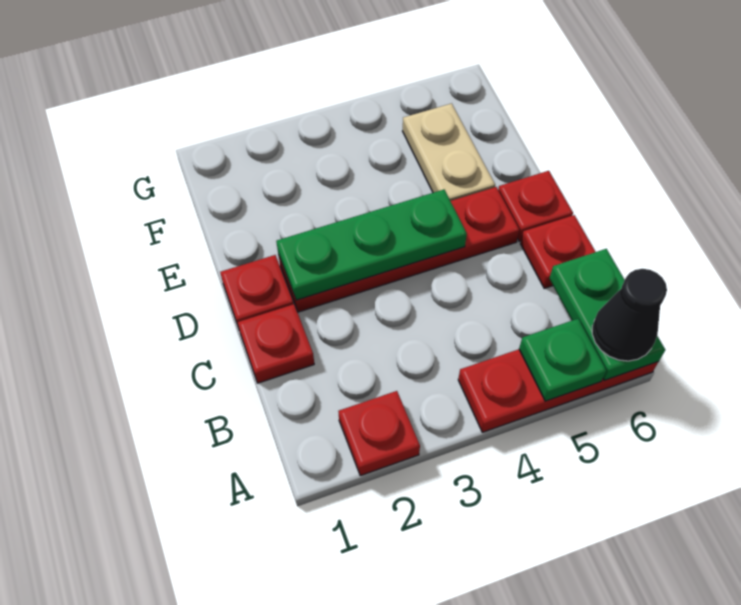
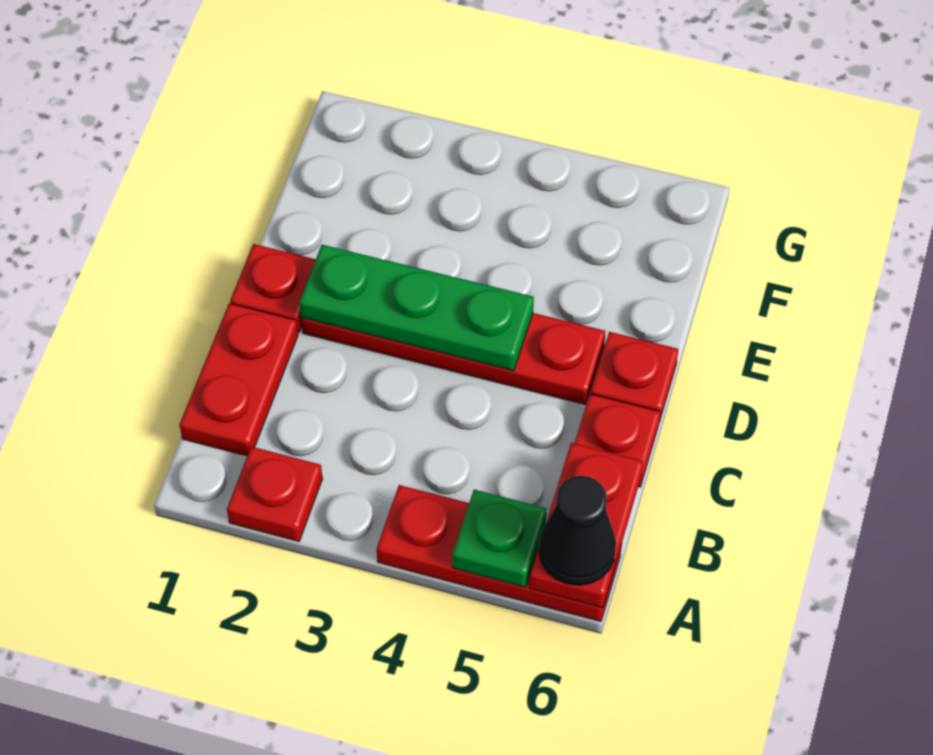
green plate A6:B6 level 2 -> red plate A6:B6 level 2
red plate C1 level 1 -> red plate B1:C1 level 1
tan plate E5:F5 level 1 -> none

